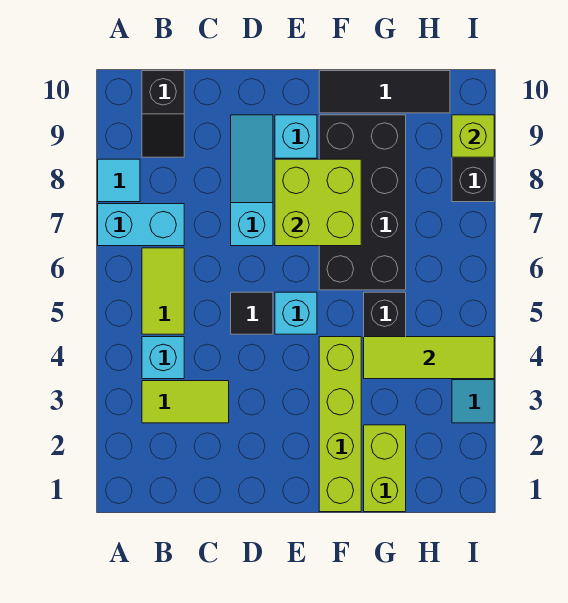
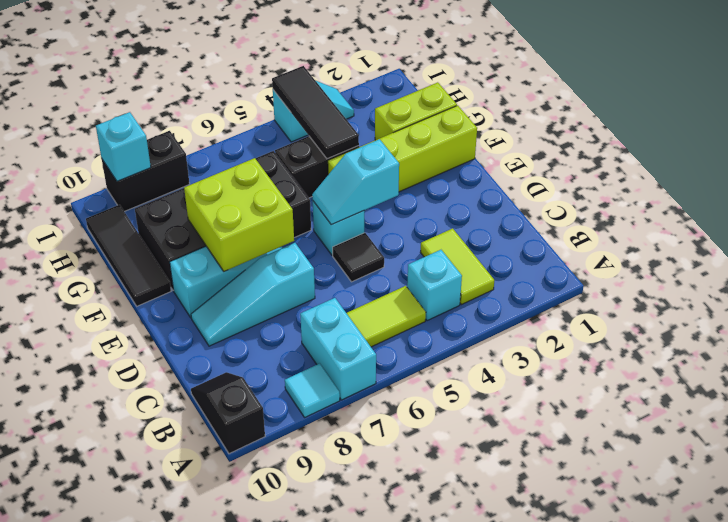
black slope B9:B10 level 1 top 10 -> black slope A10:B10 level 1 top A
none -> cyan slope E4:E5 level 2 top 4
lime tile G4:I4 level 2 -> black tile G4:I4 level 2
lime brick I9 level 2 -> cyan brick I9 level 2

